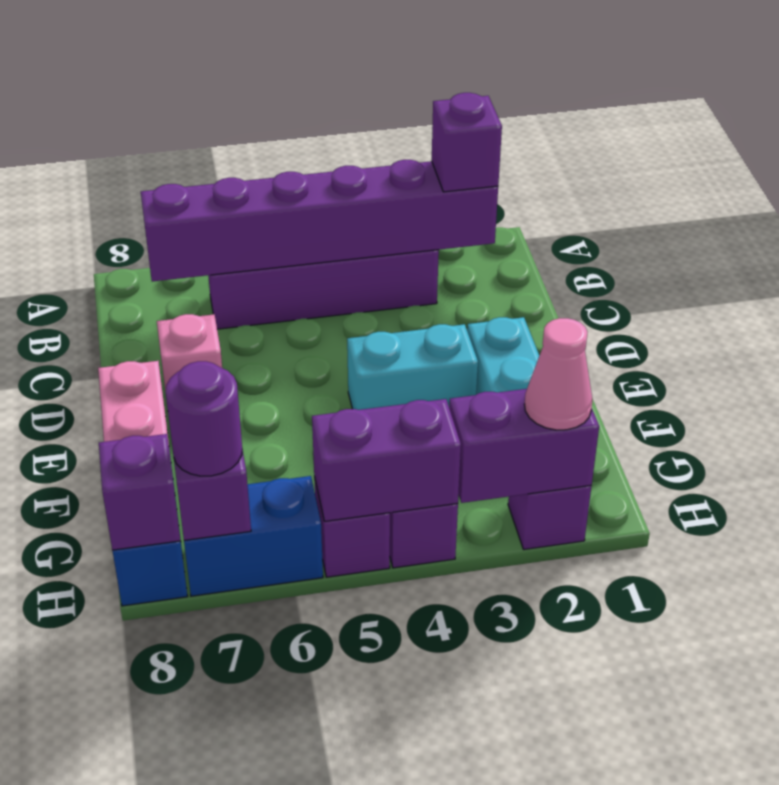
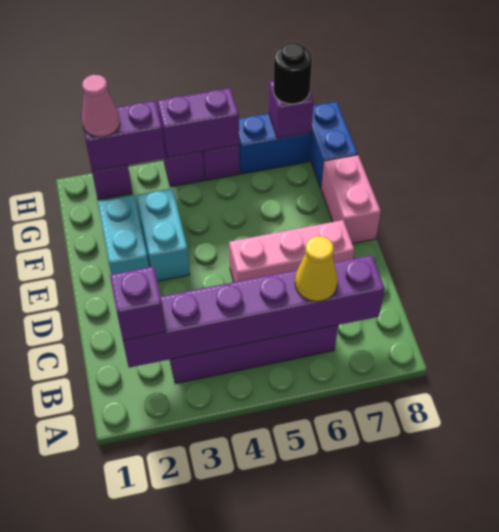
none -> yellow cone B6 level 3
pink brick D7 level 1 -> pink brick D5:D7 level 1
cyan brick E3:E4 level 1 -> cyan brick E3:F3 level 1
purple round brick H7 level 3 -> black round brick H7 level 3
purple brick H8 level 2 -> none

